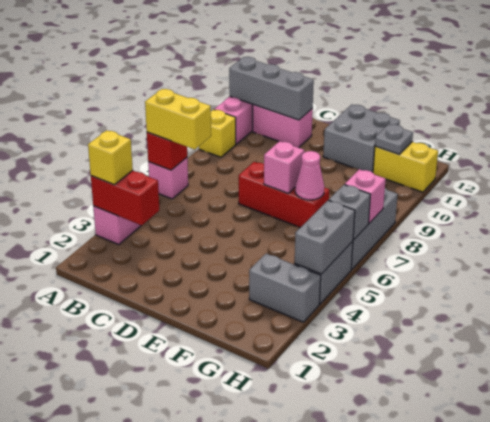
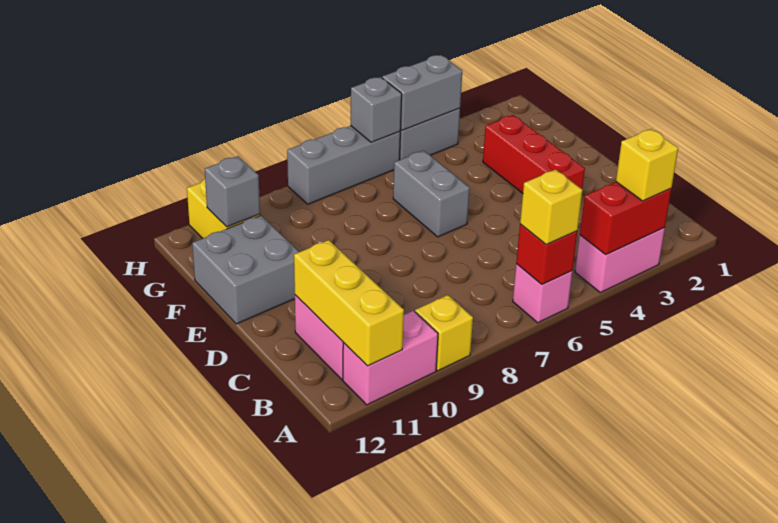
red brick A3:B3 level 2 -> red brick A3:A4 level 2
yellow brick A6:B6 level 3 -> yellow brick A6 level 3
grey brick A11:C11 level 2 -> yellow brick A11:C11 level 2
red brick D7:F7 level 1 -> red brick D3:F3 level 1
pink brick E7 level 2 -> none
pink cone F7 level 2 -> none
grey brick G3:H3 level 1 -> grey brick E6:F6 level 1
grey plate G11 level 2 -> grey brick G11 level 2
pink brick H7 level 2 -> none

